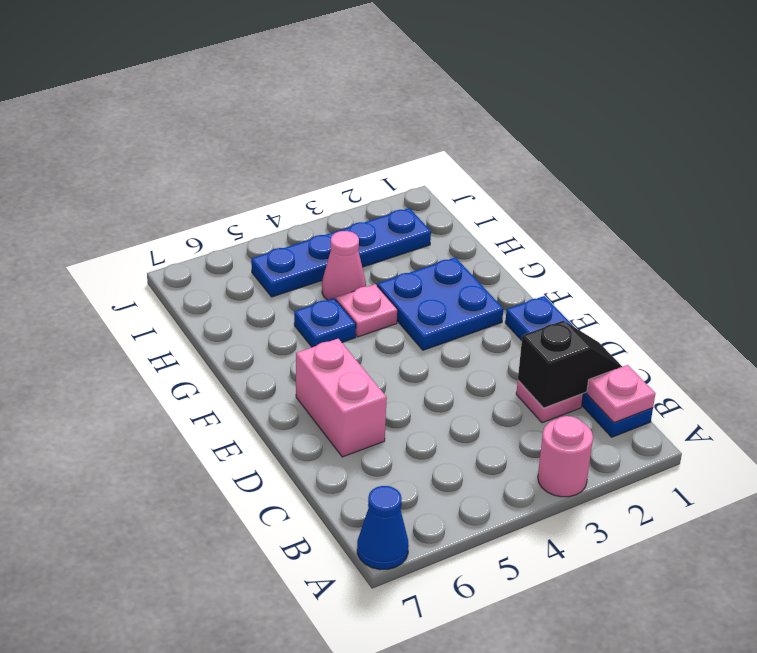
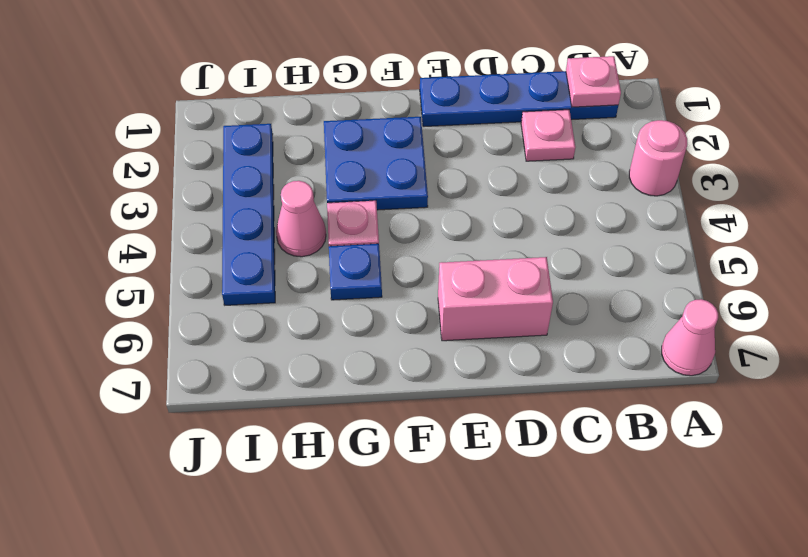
blue cone A7 level 1 -> pink cone A7 level 1
black slope C1:C2 level 2 top 2 -> none

